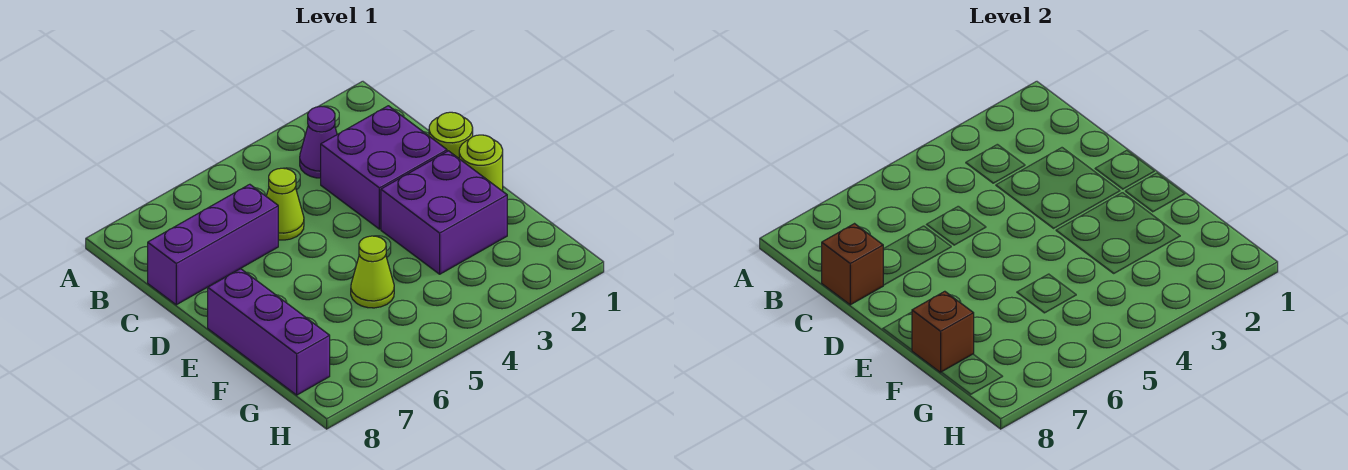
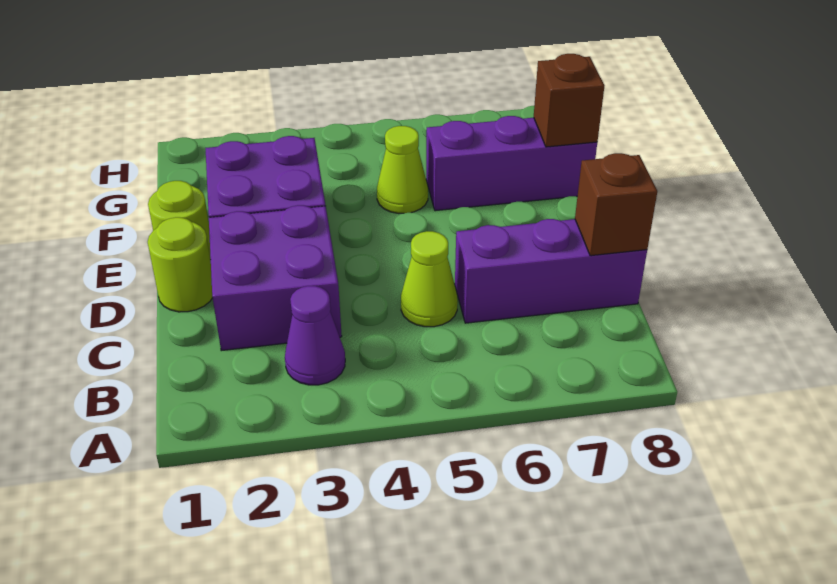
purple brick E8:G8 level 1 -> purple brick F6:F8 level 1

